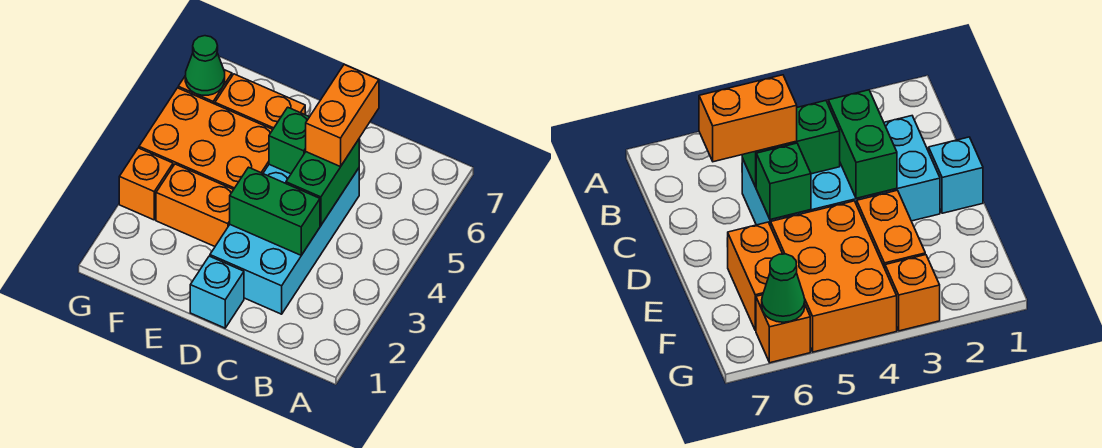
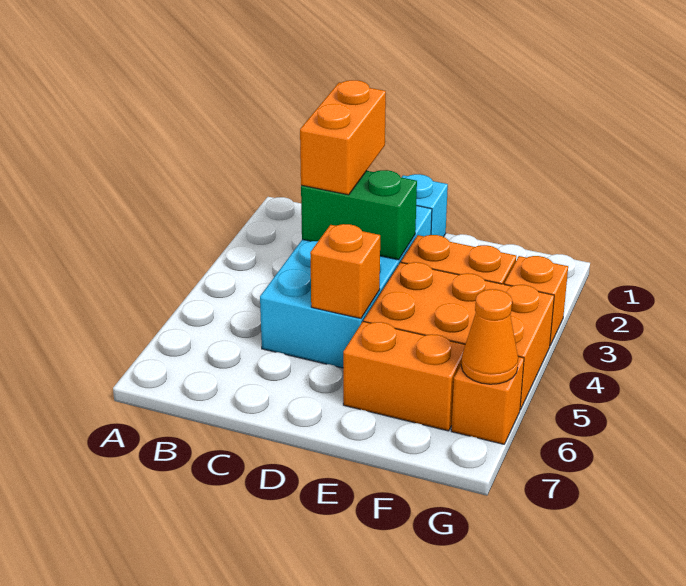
green brick C4:C5 level 2 -> none
orange brick C5:C6 level 3 -> orange brick C2:C3 level 3
green brick D5 level 2 -> orange brick D5 level 2
green cone G6 level 2 -> orange cone G6 level 2

